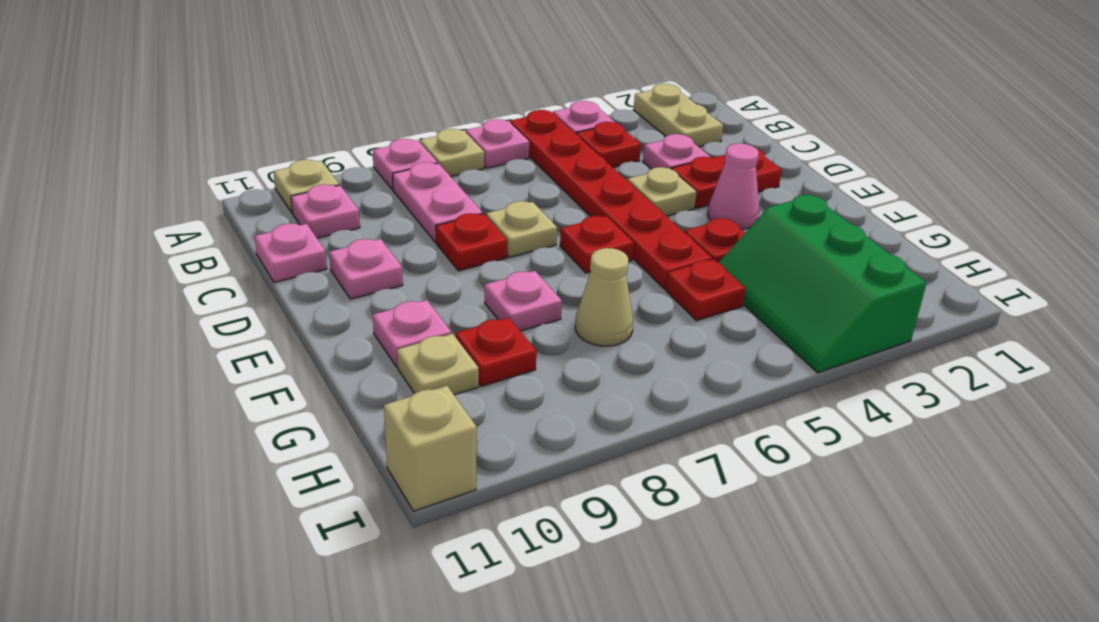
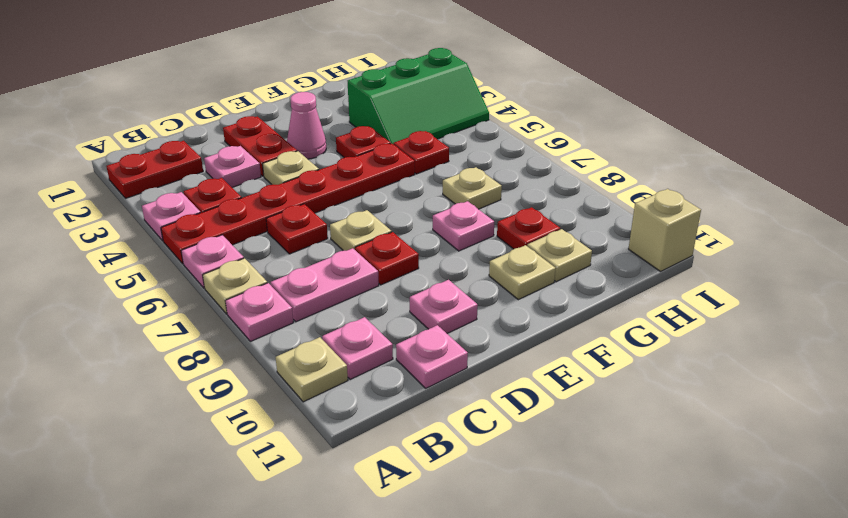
tan plate A2:B2 level 1 -> red plate A2:B2 level 1
red plate E6 level 1 -> red plate C6 level 1
pink plate F10 level 1 -> tan plate F10 level 1
tan cone G7 level 1 -> tan plate G7 level 1

